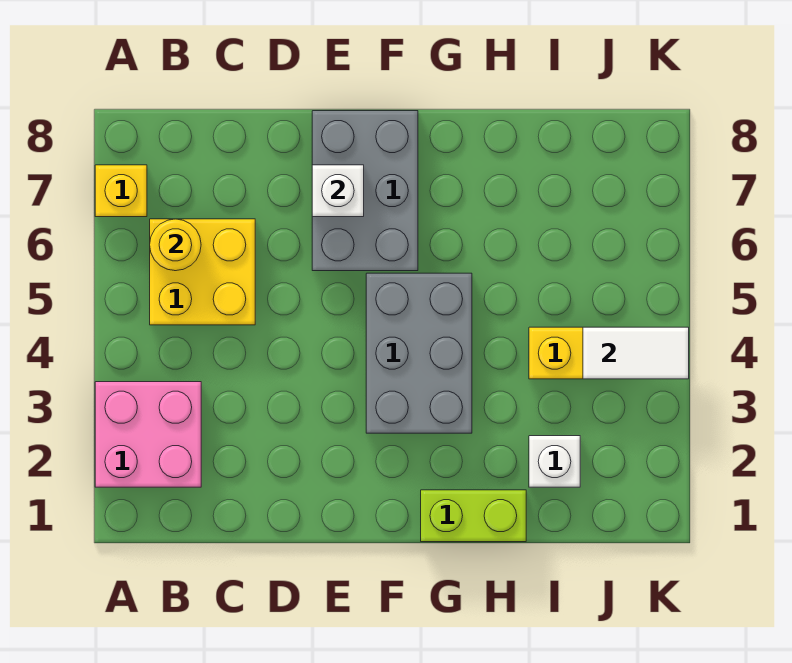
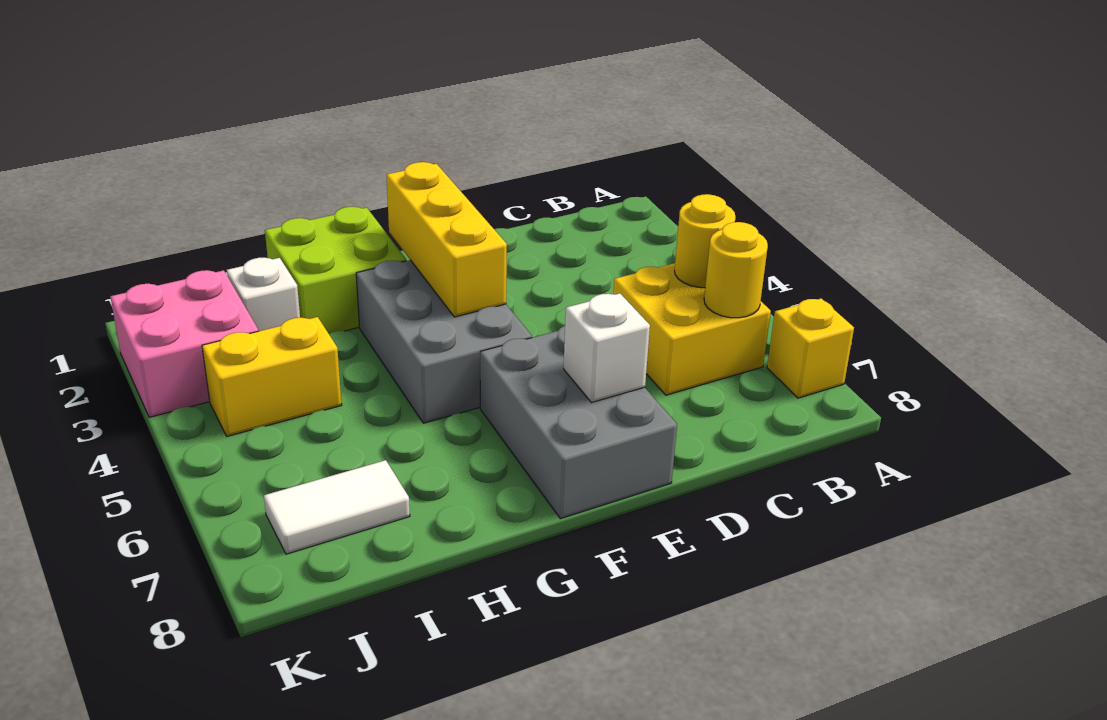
pink brick A2:B3 level 1 -> pink brick J2:K3 level 1
none -> yellow round brick B5 level 2
none -> yellow brick F2:F4 level 2
lime brick G1:H1 level 1 -> lime brick G1:H2 level 1
white tile J4:K4 level 2 -> white tile I7:J7 level 1

